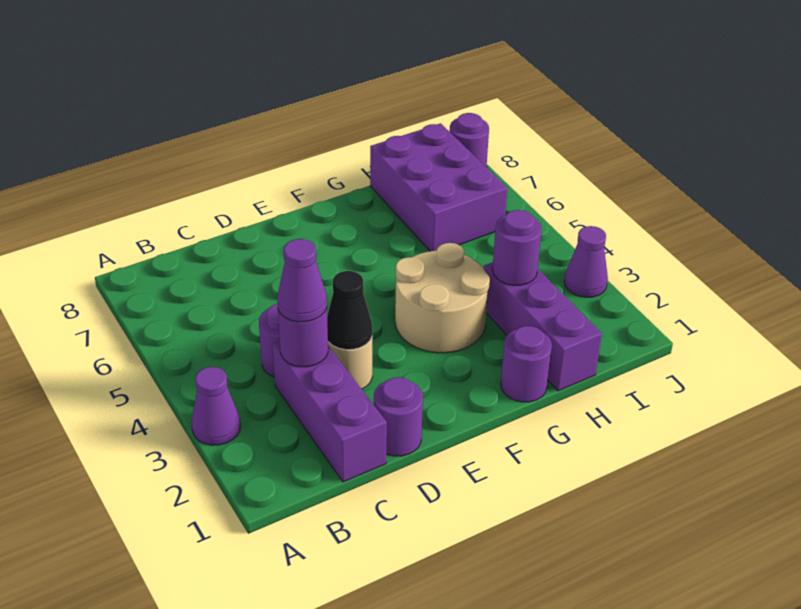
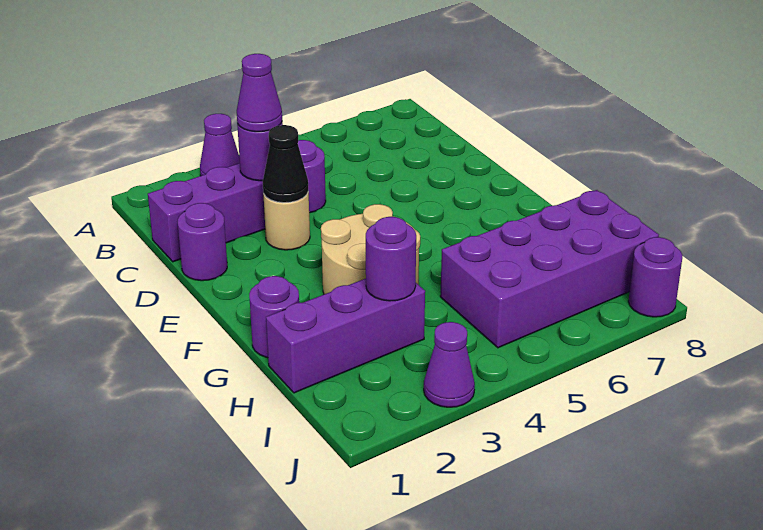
purple brick H6:I8 level 1 -> purple brick H5:I8 level 1

